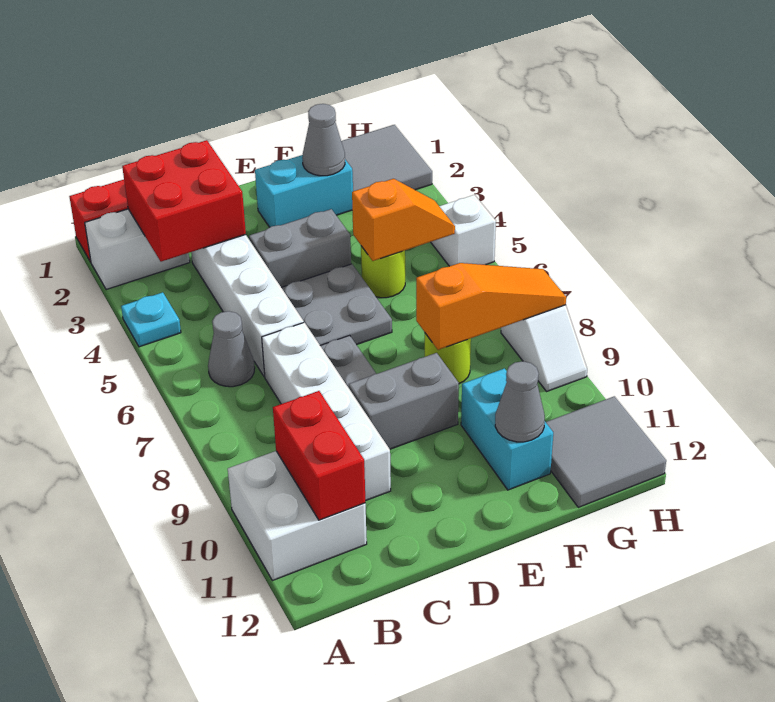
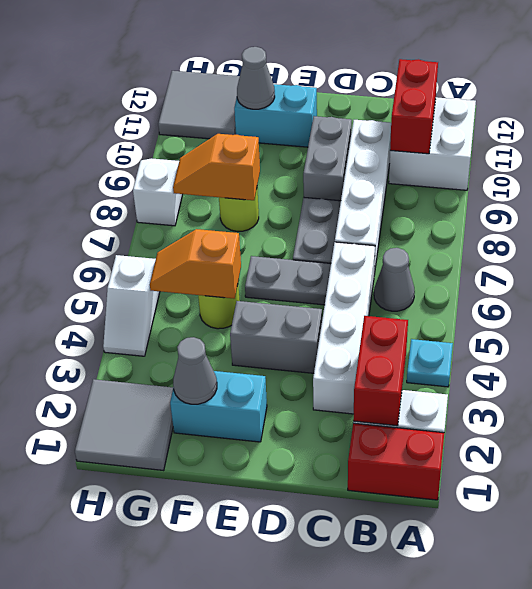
red brick B2:C3 level 2 -> red brick B2:B3 level 2
grey plate D5:E6 level 1 -> grey plate D6:E6 level 1
grey brick D9:E9 level 1 -> grey brick D9:D10 level 1
orange slope F8:H8 level 2 top F -> orange slope F8:G8 level 2 top F
cyan brick F10:F11 level 1 -> cyan brick E11:F11 level 1

